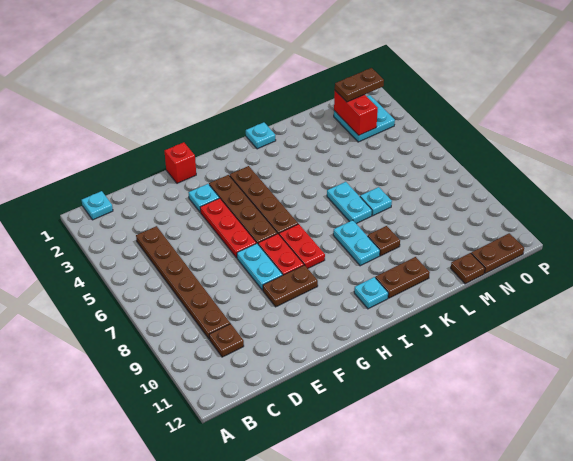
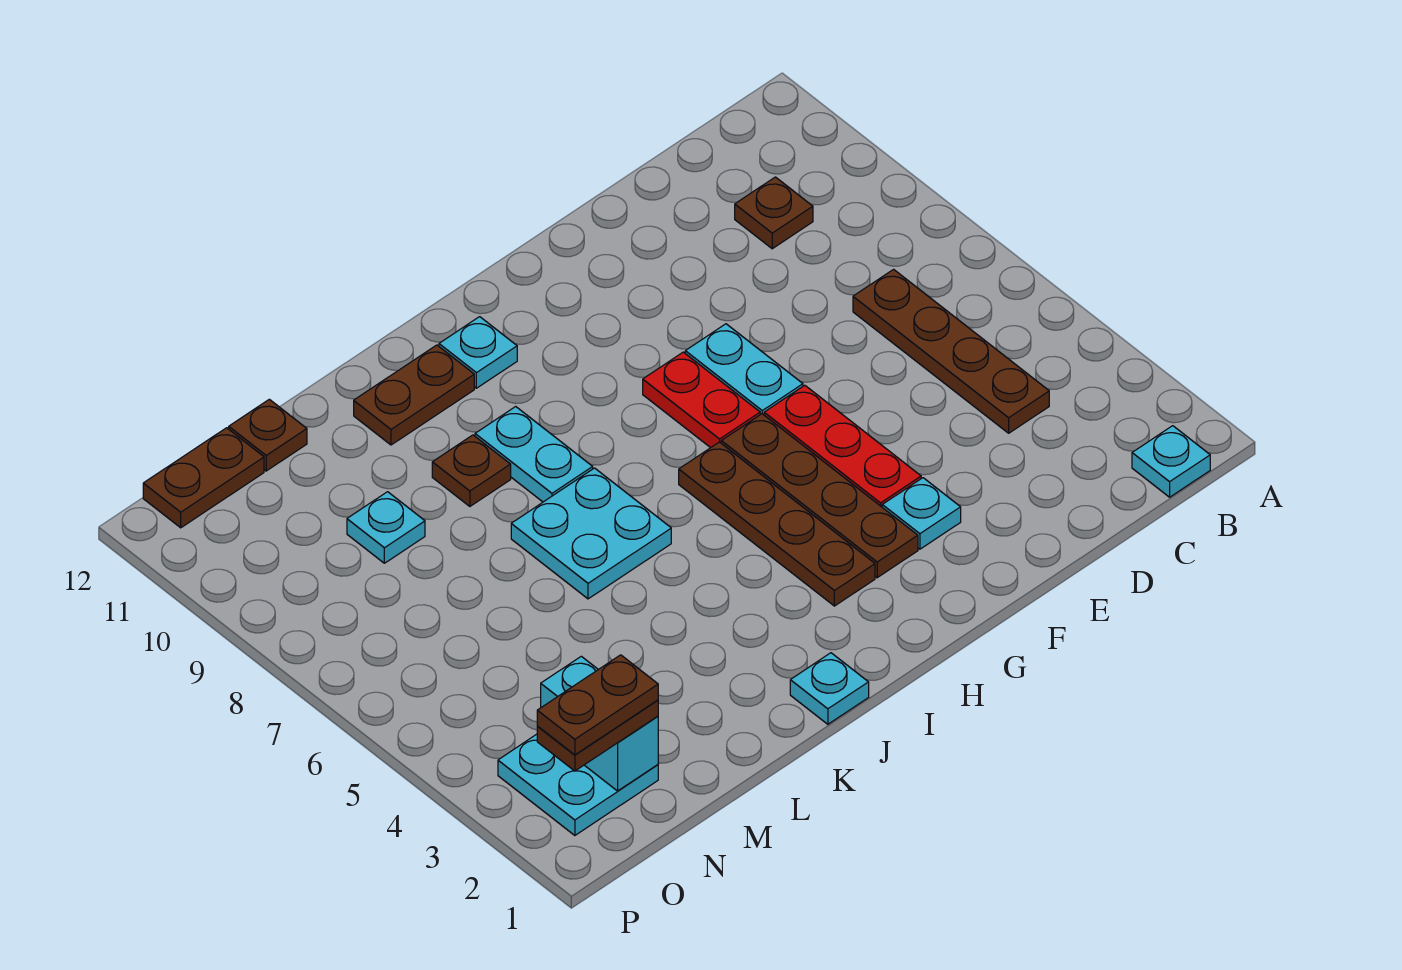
brown plate C4:C9 level 1 -> brown plate C4:C7 level 1
red brick F1 level 1 -> none
brown plate F9:G9 level 1 -> brown plate N2:O2 level 4
red plate H7:H8 level 1 -> none
cyan plate K6:K7 level 1 -> cyan plate J6:K7 level 1
cyan plate L7 level 1 -> cyan plate M9 level 1
red brick N2:N3 level 2 -> cyan brick N2:N3 level 2

